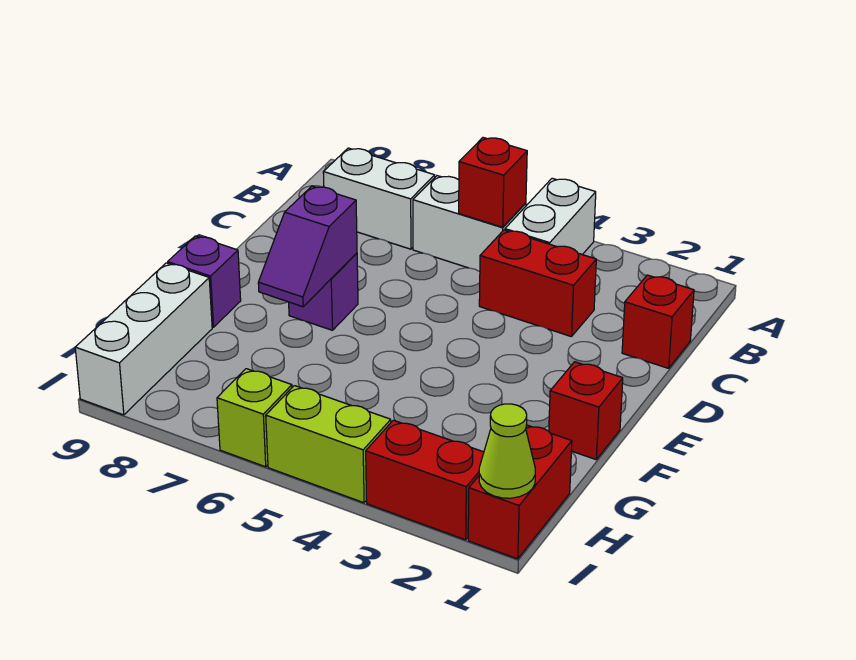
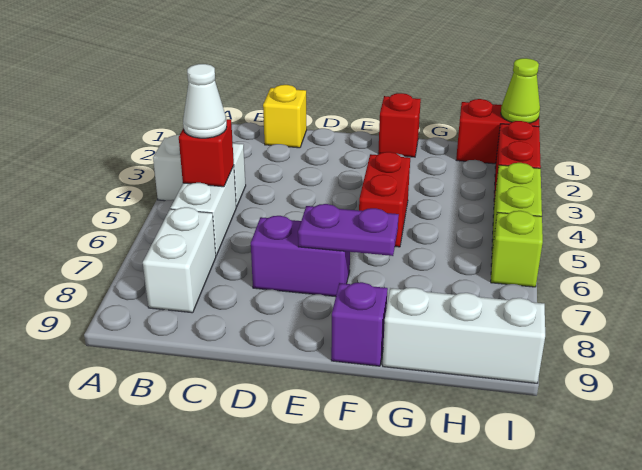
none -> white cone B5 level 3
red brick C1 level 1 -> yellow brick C1 level 1
red brick C3:C4 level 1 -> red brick F4:F5 level 1
purple brick E7 level 1 -> purple brick D7:E7 level 1
purple slope E7:F7 level 2 top E -> purple plate E7:F7 level 2

